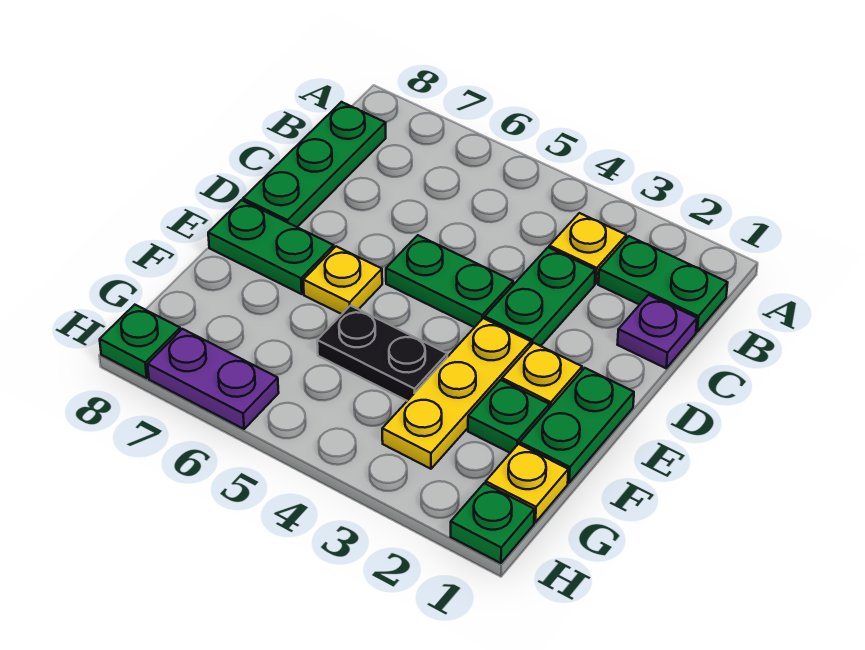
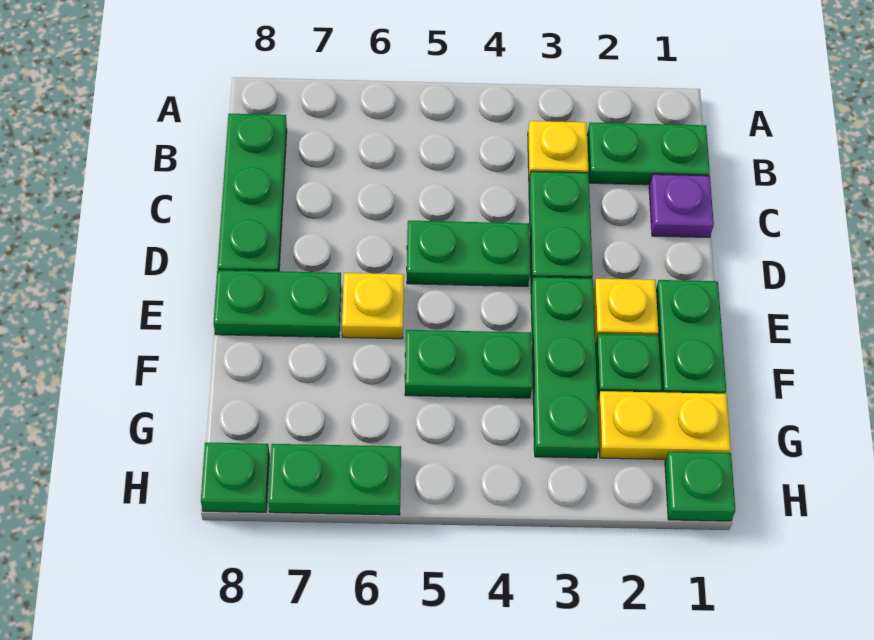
yellow plate E3:G3 level 1 -> green plate E3:G3 level 1
black plate F4:F5 level 1 -> green plate F4:F5 level 1
yellow plate G1 level 1 -> yellow plate G1:G2 level 1
purple plate H6:H7 level 1 -> green plate H6:H7 level 1

